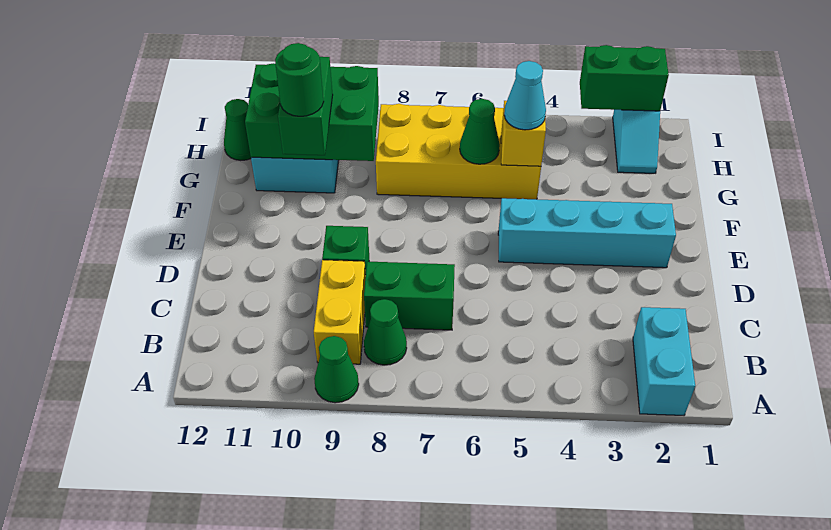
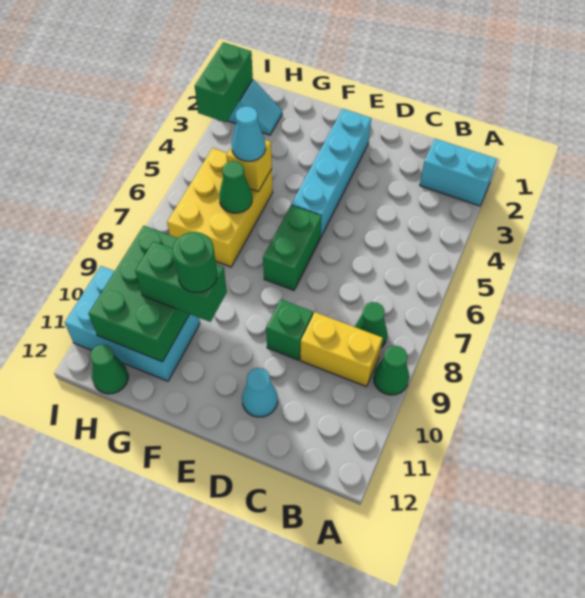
green brick C7:C8 level 1 -> green brick E6:E7 level 1
none -> cyan cone D11 level 1
yellow brick G5:H8 level 1 -> yellow brick G5:H7 level 1

